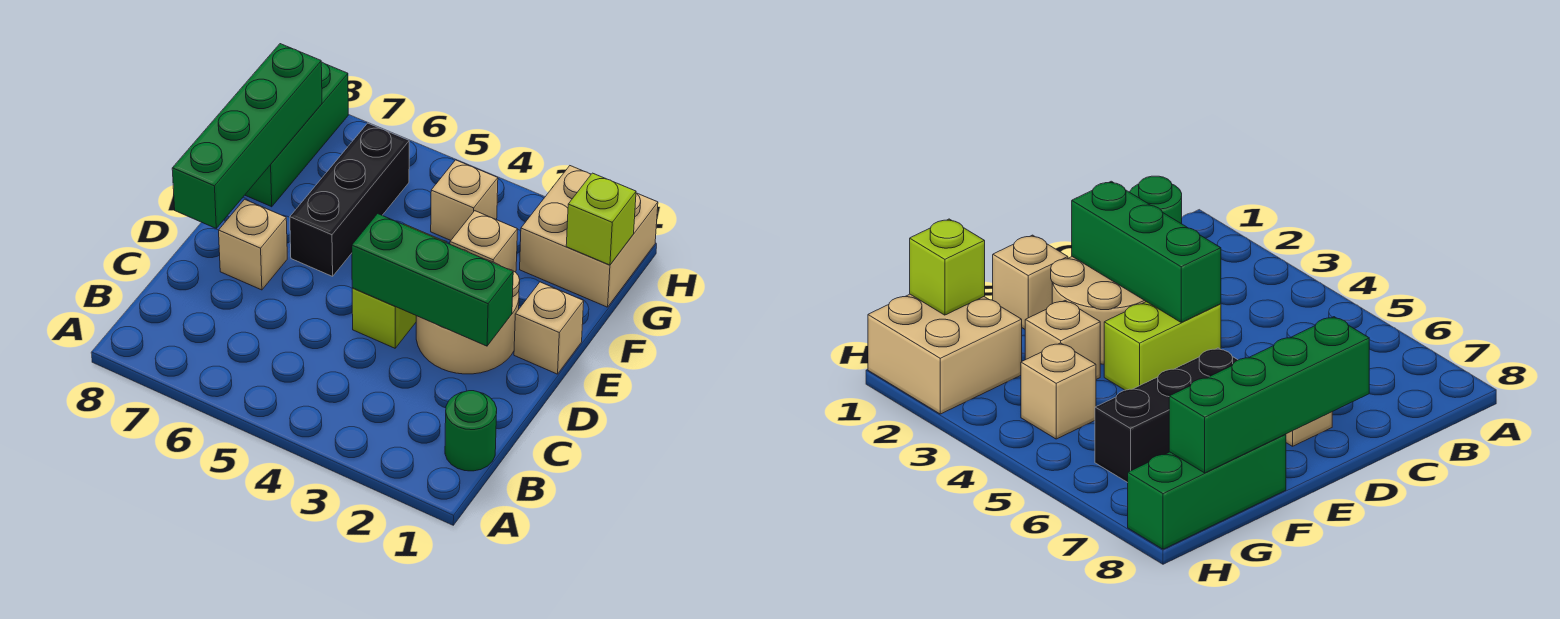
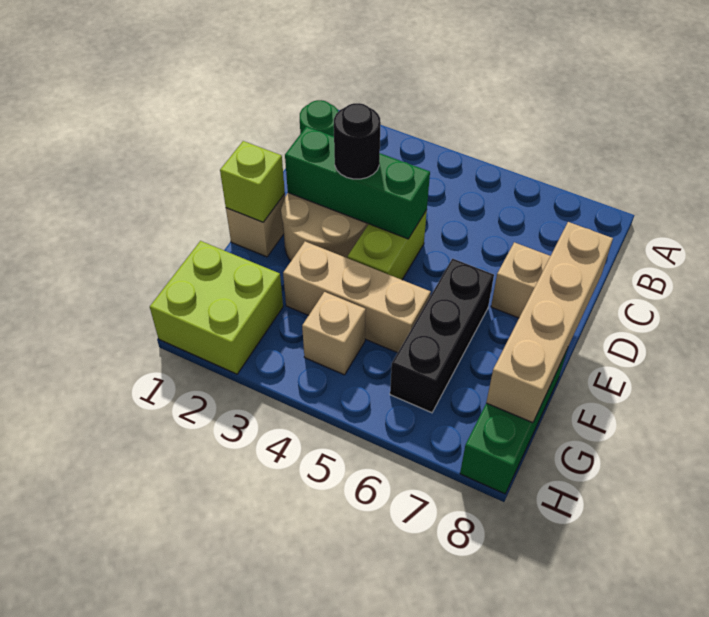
none -> black round brick D3 level 3
green brick D8:G8 level 2 -> tan brick D8:G8 level 2
tan brick F3 level 1 -> tan brick F3:F5 level 1
tan brick G1:H2 level 1 -> lime brick G1:H2 level 1
lime brick G1 level 2 -> lime brick E1 level 2

